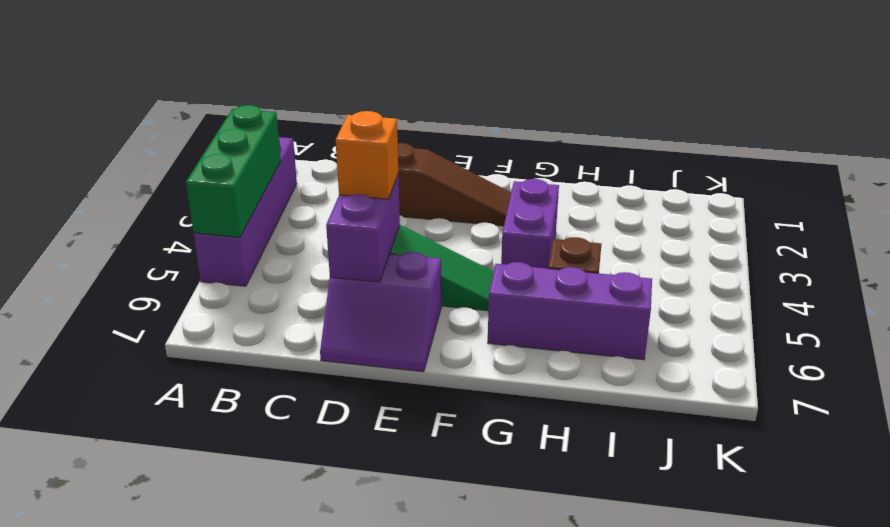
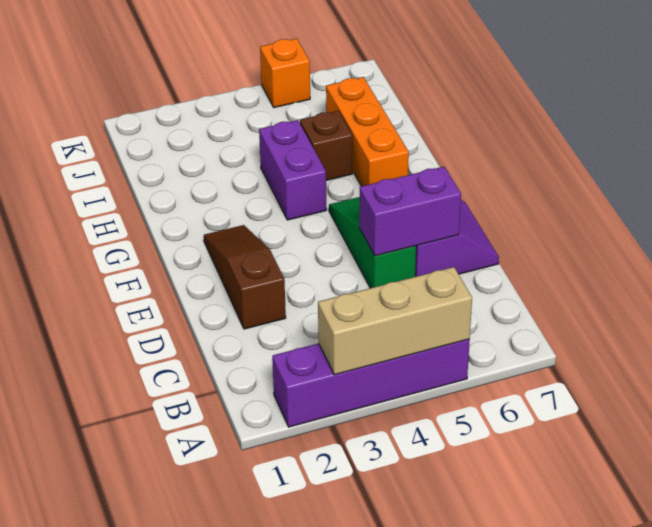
green brick A3:A5 level 2 -> tan brick A3:A5 level 2
orange brick D5 level 3 -> orange brick K5 level 1
purple brick G3:G4 level 1 -> purple brick G4:H4 level 1
purple brick G6:I6 level 1 -> orange brick G6:I6 level 1

